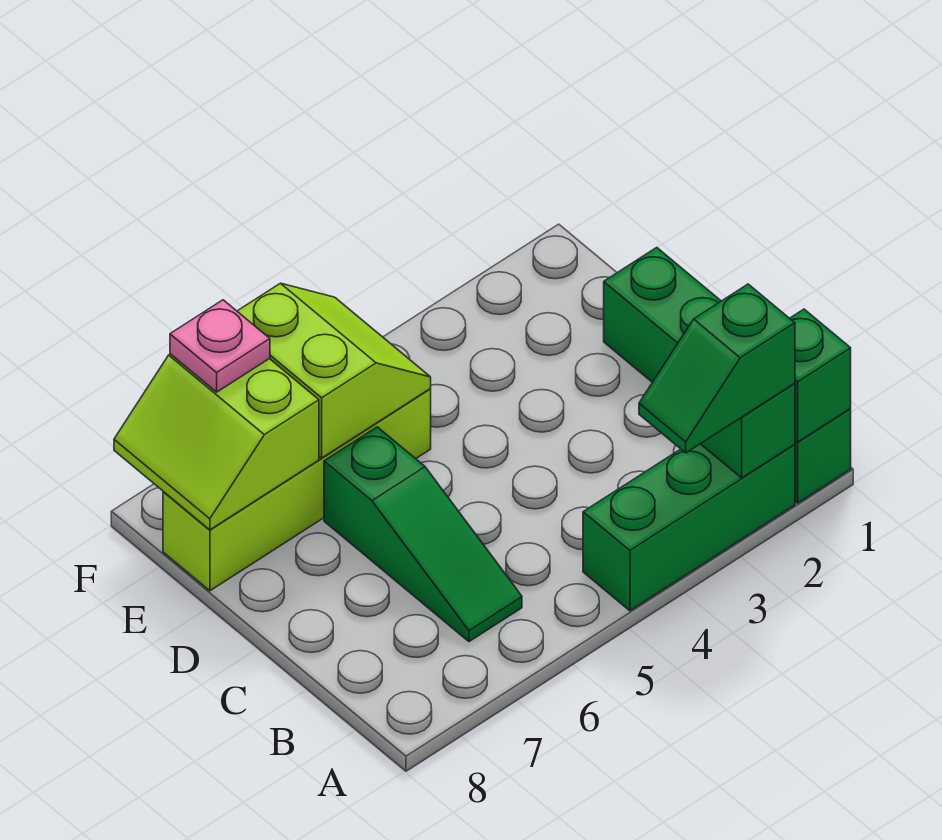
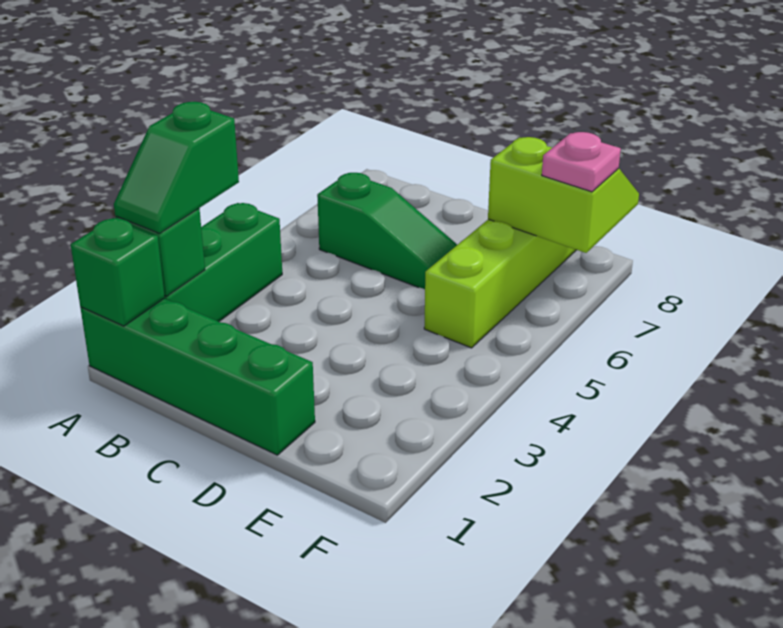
green slope A2:A3 level 3 top 2 -> green slope A2:A3 level 3 top 3
green slope B6:D6 level 1 top D -> green slope B6:D6 level 1 top B
lime slope E5:F6 level 2 top 6 -> none

